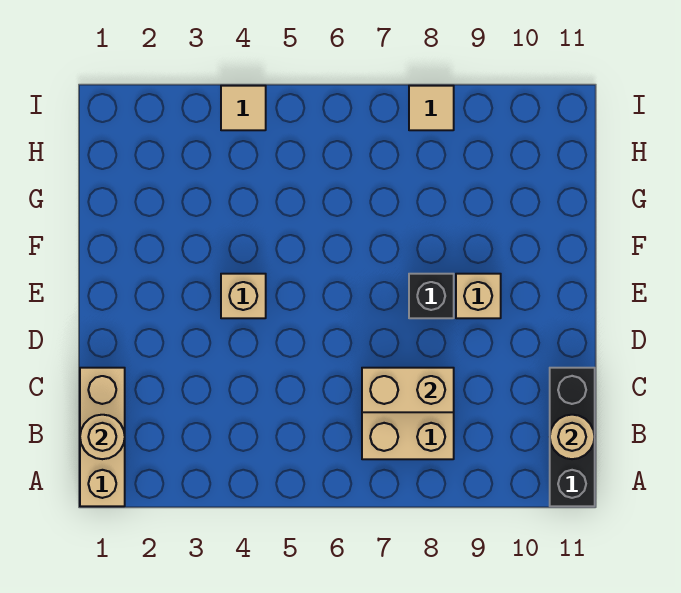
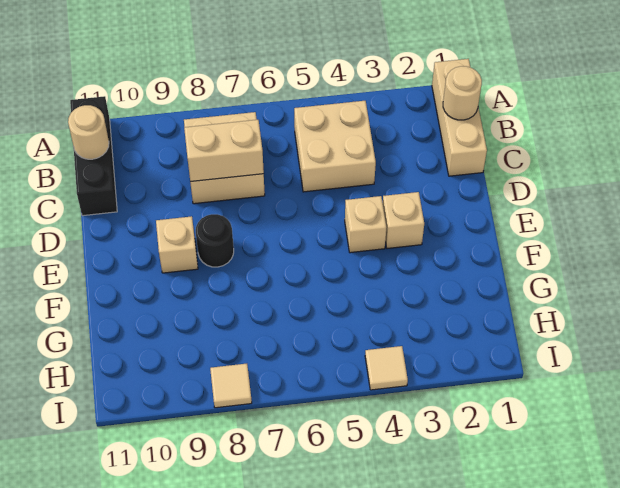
none -> tan brick B4:C5 level 1
none -> tan brick E3 level 1
black brick E8 level 1 -> black round brick E8 level 1

